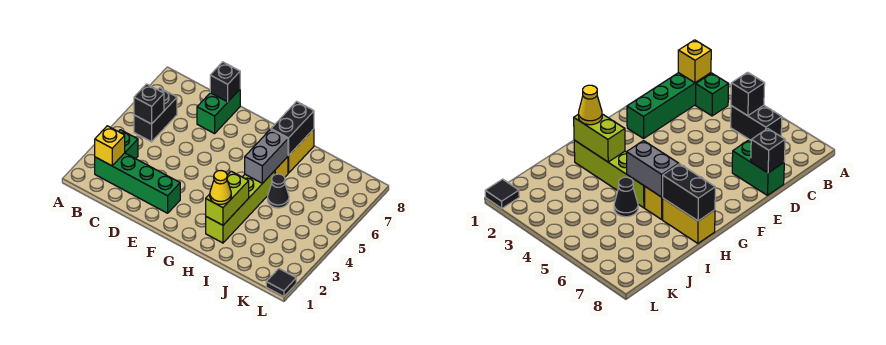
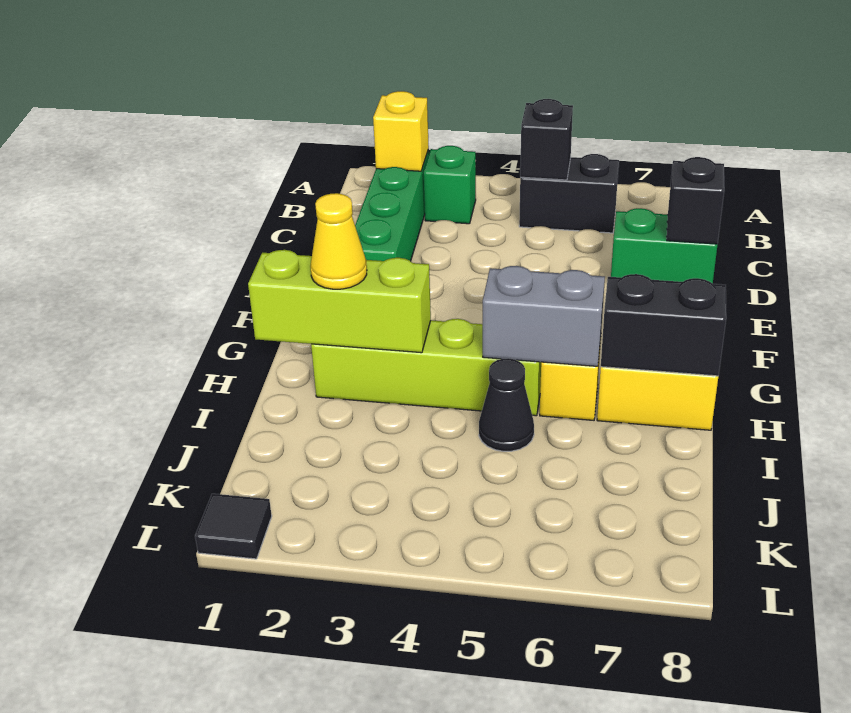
lime brick H2:H3 level 2 -> lime brick H1:H3 level 2

